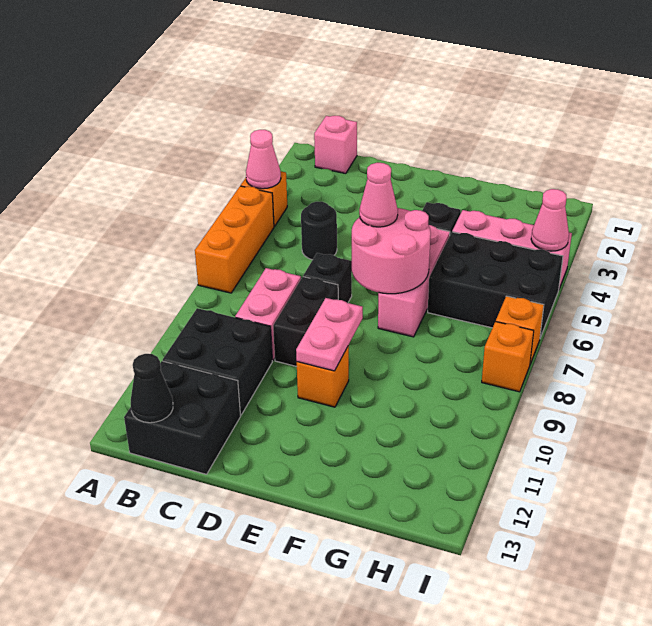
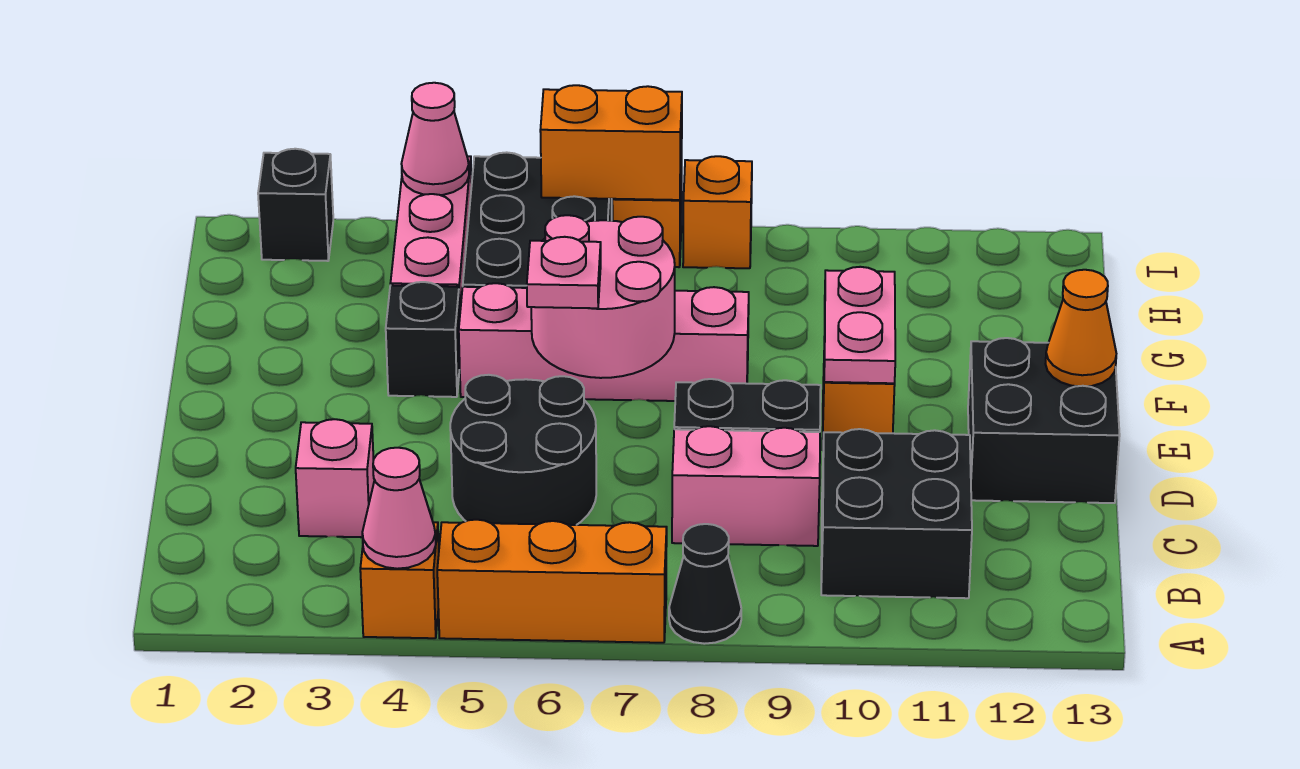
pink brick B1 level 1 -> pink brick C3 level 1
black brick B12:C13 level 1 -> black brick D12:E13 level 1
black cone B13 level 2 -> black cone A8 level 1
black round brick C5 level 1 -> black round brick C5:D6 level 1
black brick D7 level 1 -> black brick I2 level 1
pink cone E6 level 3 -> pink plate E6 level 3
pink plate E9:E10 level 2 -> pink plate E10:F10 level 2
none -> orange cone E13 level 2
pink brick F5:F7 level 1 -> pink brick F5:F8 level 1
none -> orange brick I6:I7 level 2

